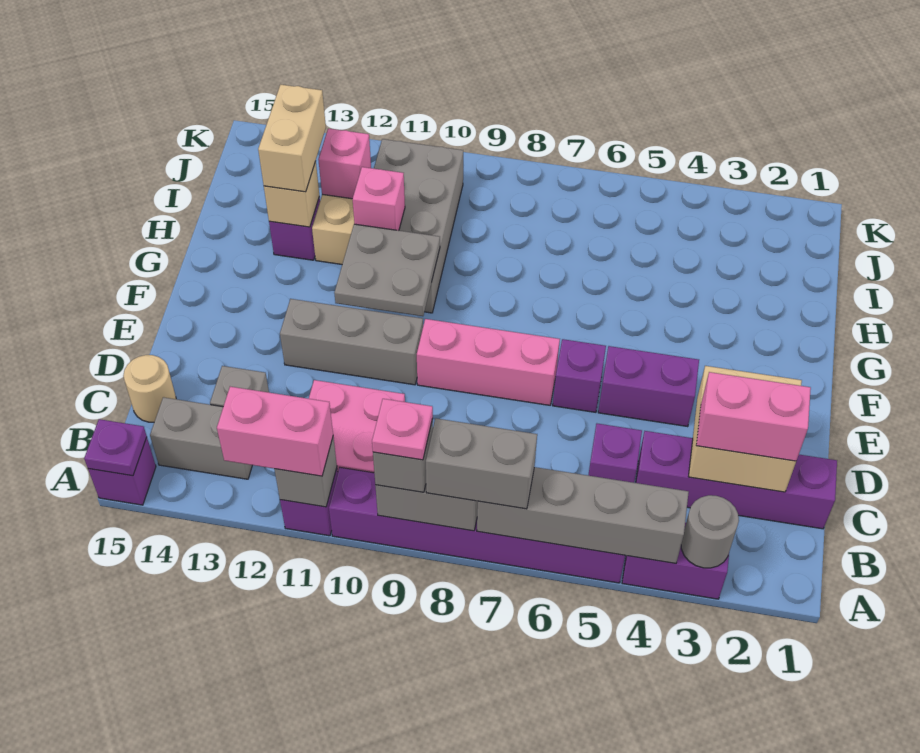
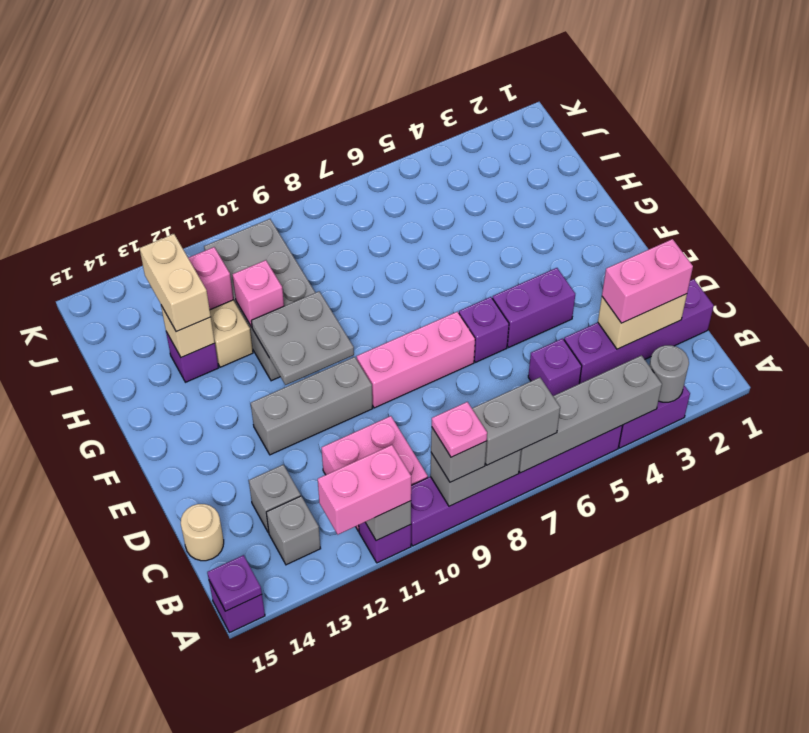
grey brick B13:B14 level 1 -> grey brick B13 level 1
tan brick C2:D3 level 2 -> tan brick C2:C3 level 2

